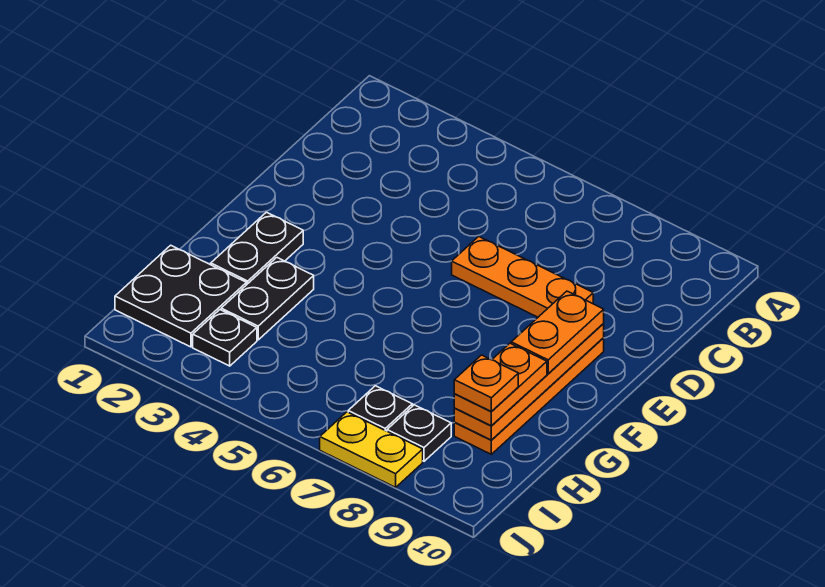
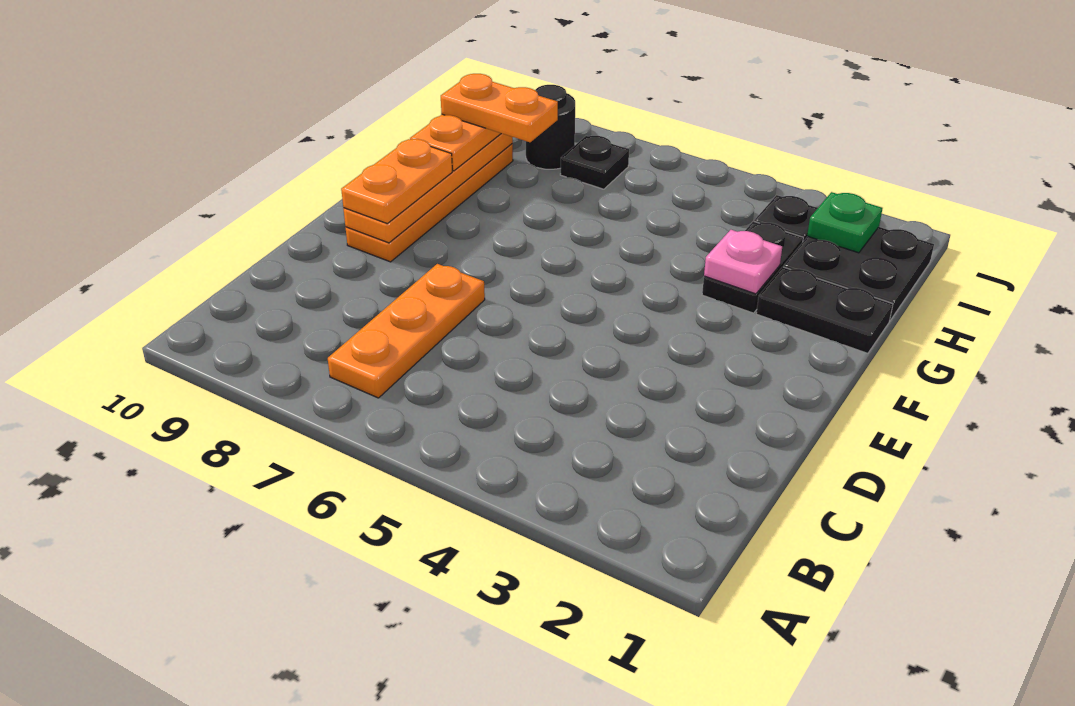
orange plate D6:D8 level 1 -> orange plate B7:D7 level 1
black plate F2:G2 level 1 -> black plate G1:G2 level 1
none -> pink plate G3 level 2
orange plate H9 level 4 -> orange plate H8:H9 level 4
none -> green plate I2 level 2
black plate I8 level 1 -> black round brick I8 level 1
yellow plate J7:J8 level 1 -> none

